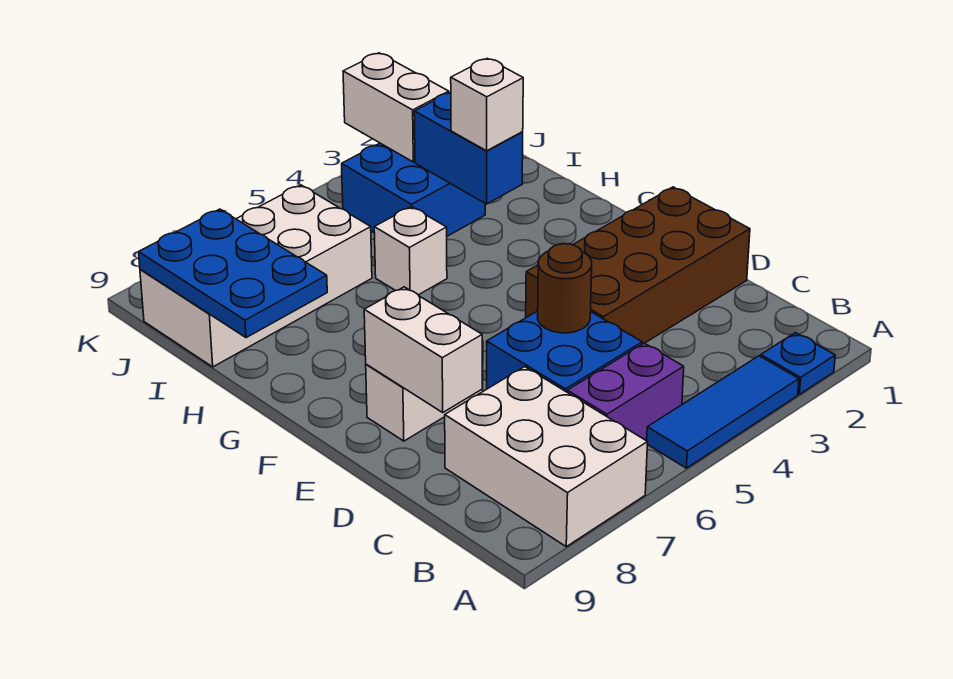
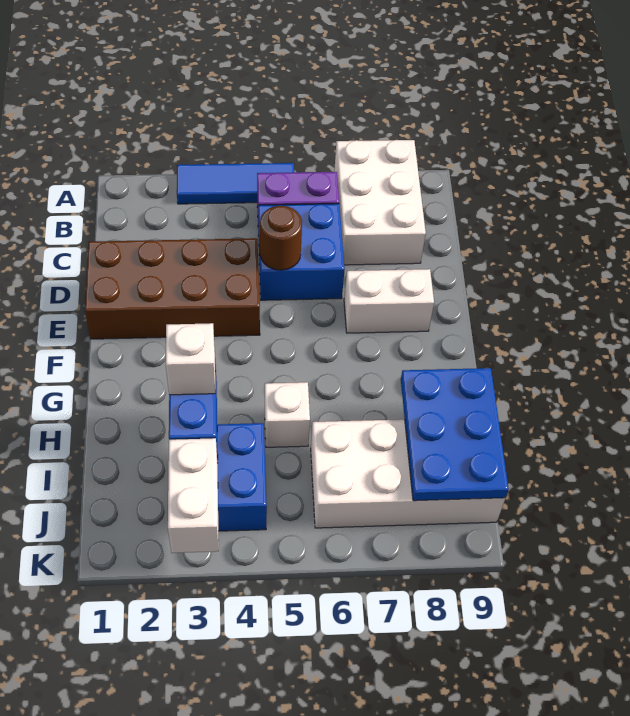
blue plate A2 level 1 -> none
white brick D8:E8 level 2 -> none

